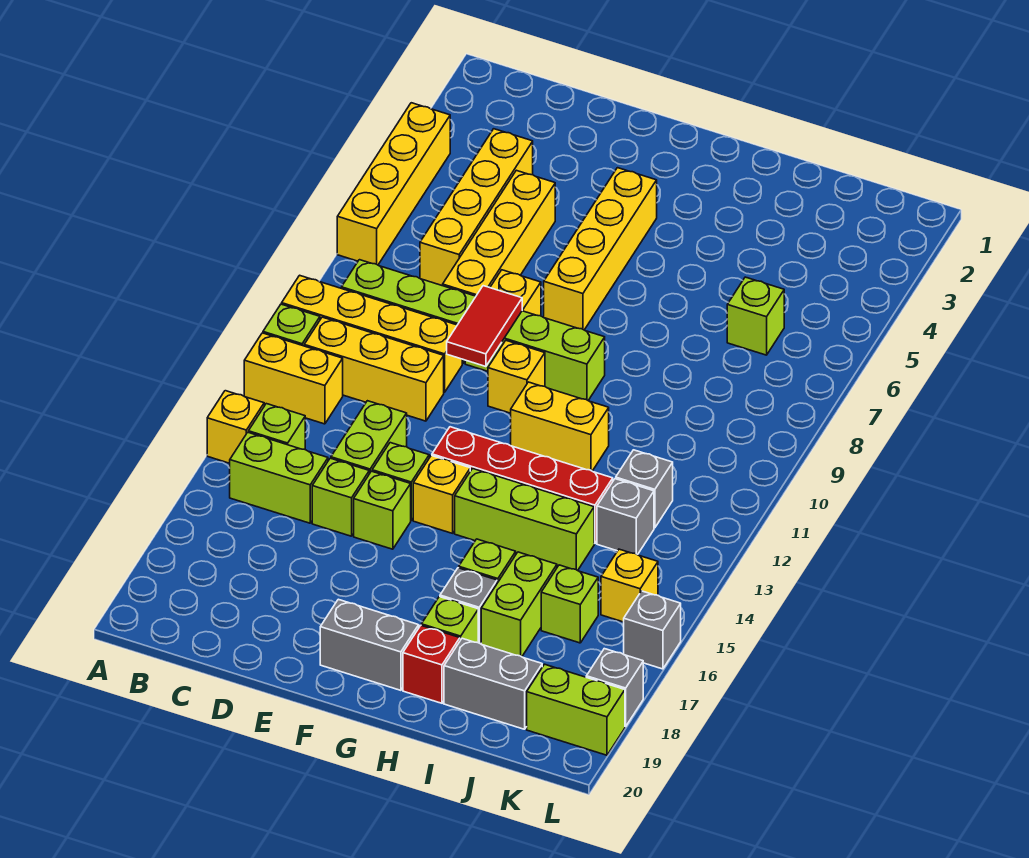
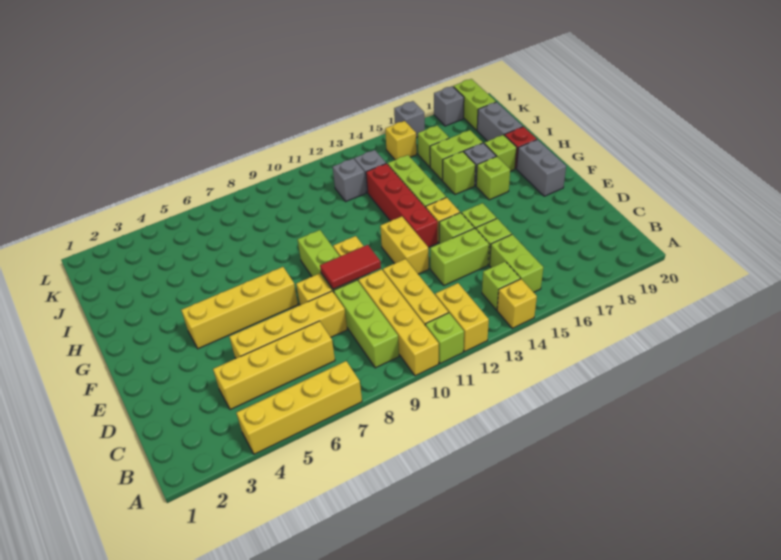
yellow brick G11:H11 level 1 -> yellow brick E12:F12 level 1
lime brick J6 level 1 -> lime brick G17 level 1

